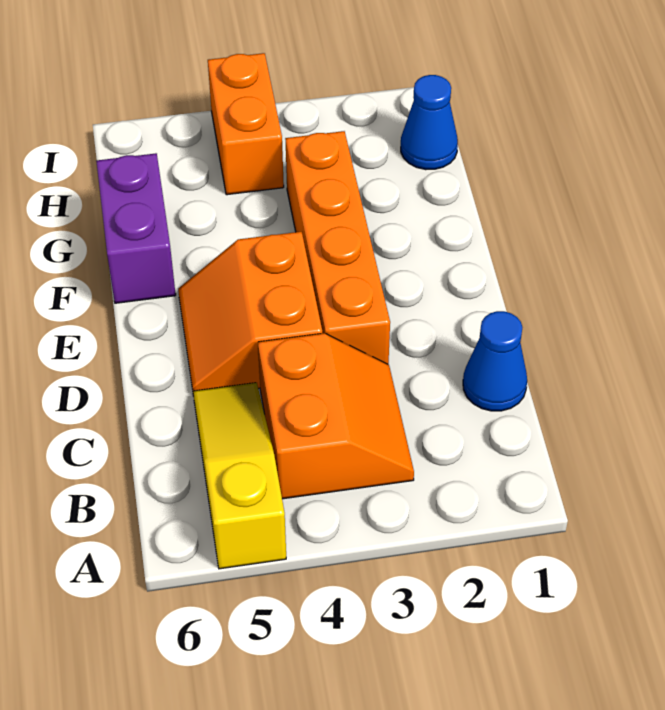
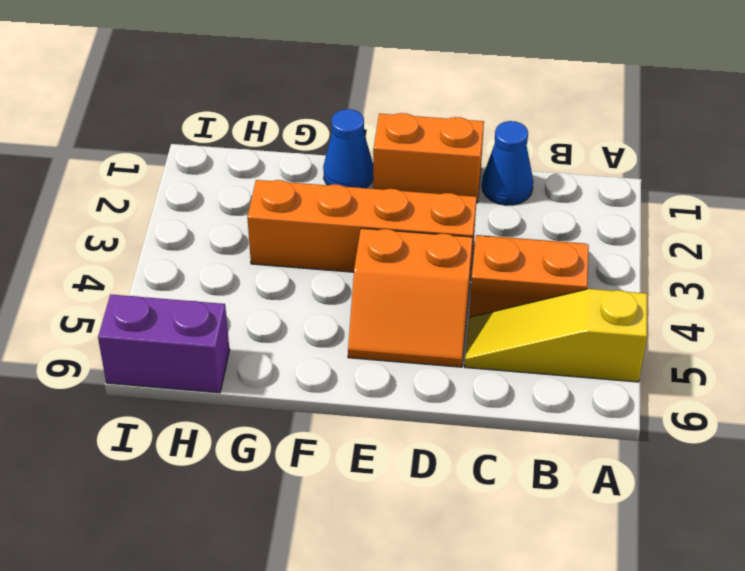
purple brick F6:G6 level 1 -> purple brick H6:I6 level 1
blue cone H1 level 1 -> blue cone F1 level 1
orange brick H4:I4 level 1 -> orange brick D1:E1 level 1

